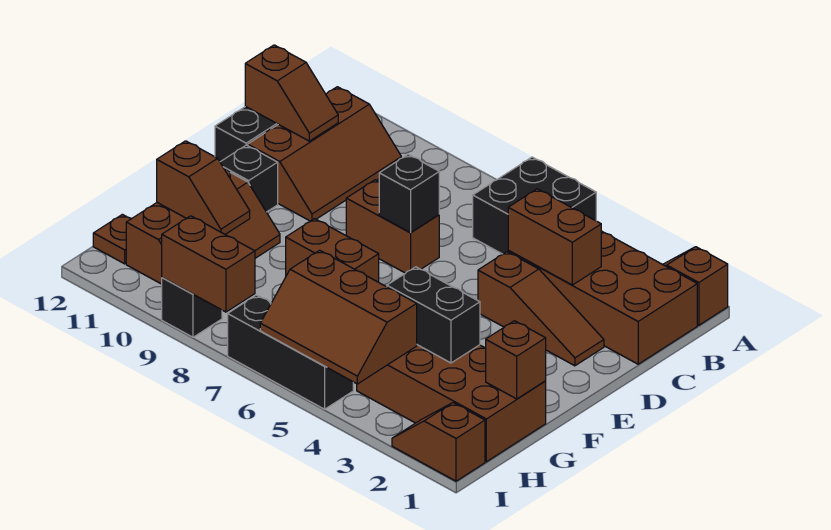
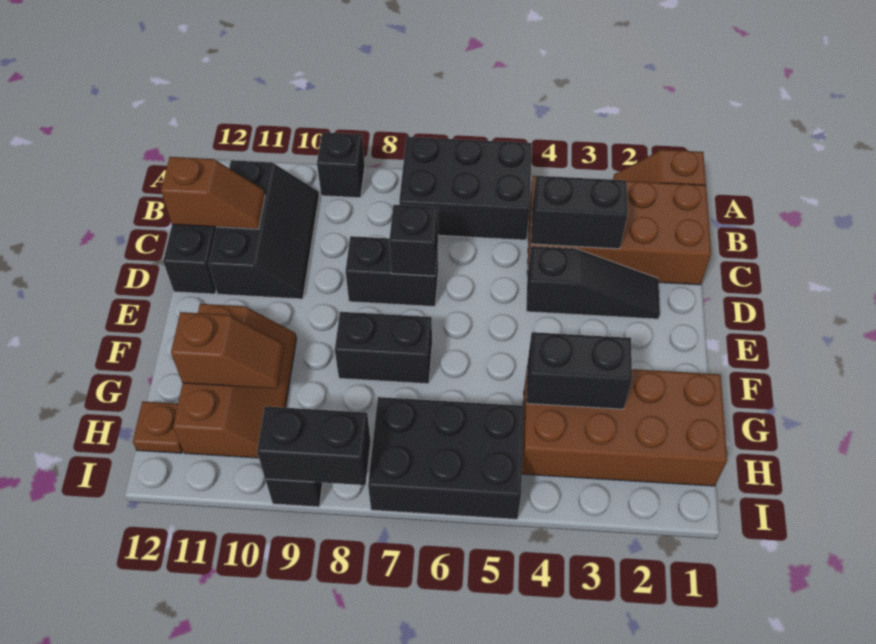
black brick A5:B6 level 1 -> black brick A5:B7 level 1
brown slope B10:D11 level 1 top 11 -> black slope B10:D11 level 1 top 11
brown brick C3:C4 level 2 -> black brick C3:C4 level 2
brown slope D2:D4 level 1 top 4 -> black slope D2:D4 level 1 top 4
brown brick D7:D8 level 1 -> black brick D7:D8 level 1
black brick E11 level 1 -> black brick A9 level 1
brown brick F7:F8 level 1 -> black brick F7:F8 level 1
brown brick G1 level 2 -> none
brown slope H4:I6 level 2 top H -> none
brown slope I1:I2 level 1 top 1 -> none
black brick I5:I7 level 1 -> black brick H5:I7 level 1
brown brick I8:I9 level 2 -> black brick I8:I9 level 2

